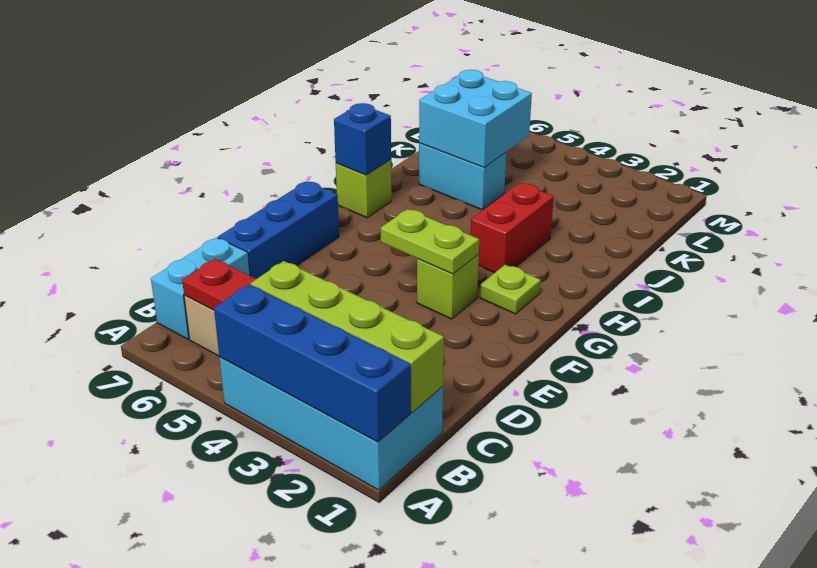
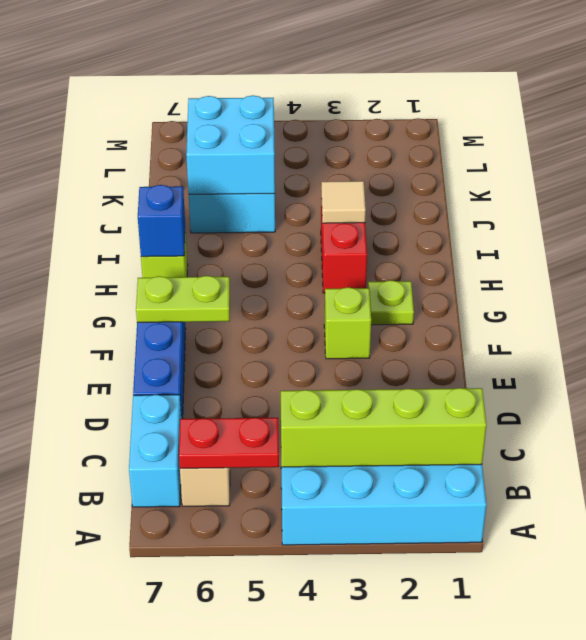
blue brick A1:A4 level 2 -> none
lime plate F3:F4 level 2 -> lime plate F6:F7 level 2
none -> tan tile I3 level 2

